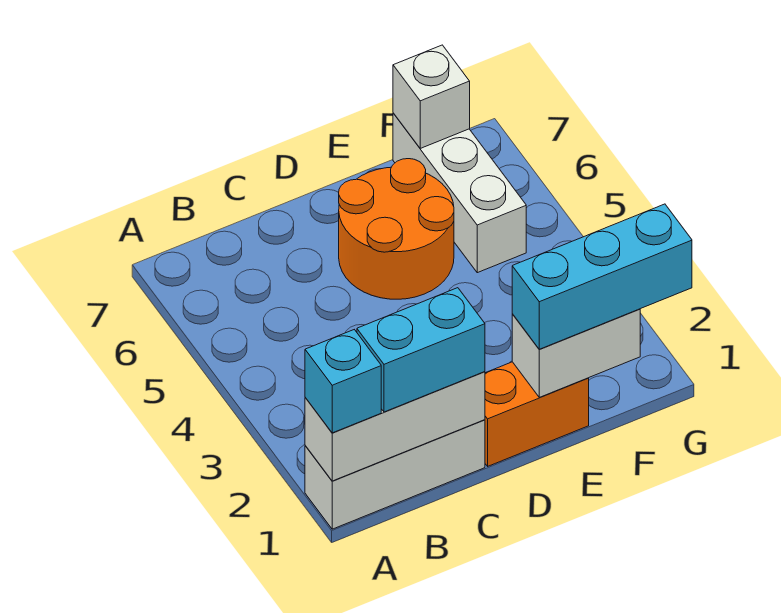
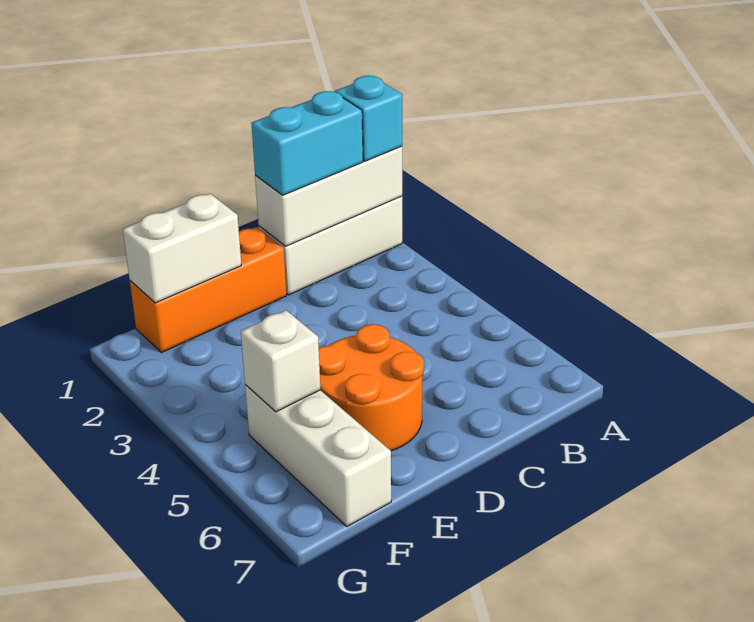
orange brick D1:E1 level 1 -> orange brick D1:F1 level 1
cyan brick E1:G1 level 3 -> none
white brick F7 level 2 -> white brick F5 level 2

